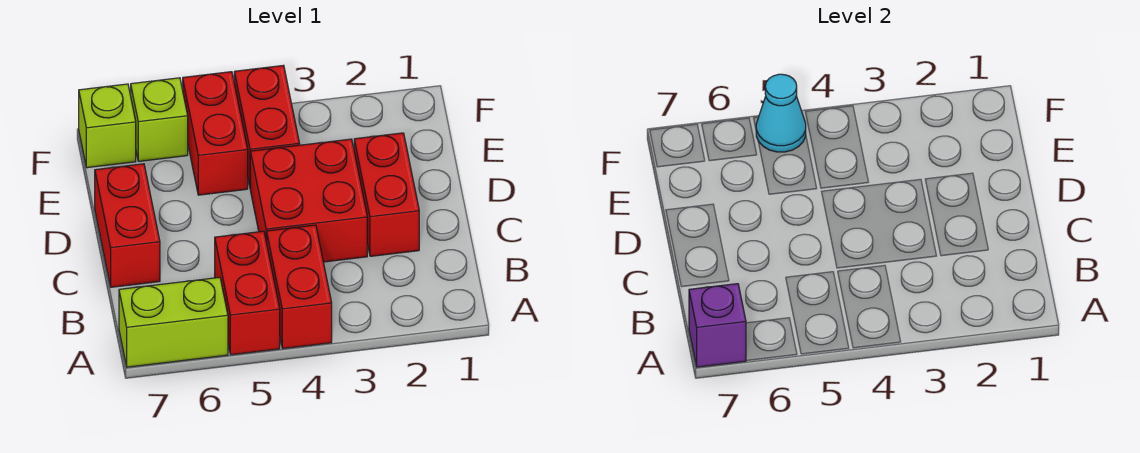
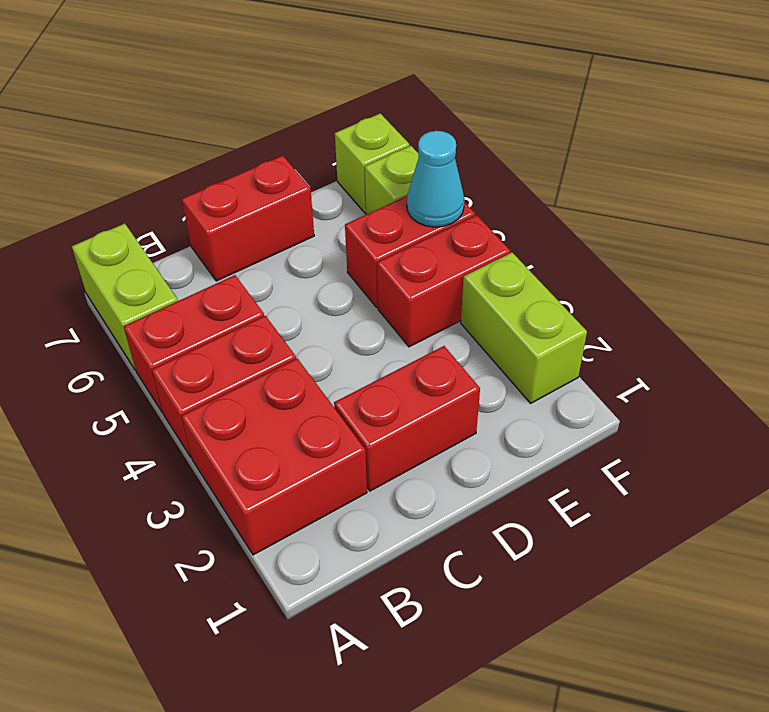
purple brick A7 level 2 -> none
red brick C3:D4 level 1 -> red brick A2:B3 level 1
none -> lime brick F2:F3 level 1

